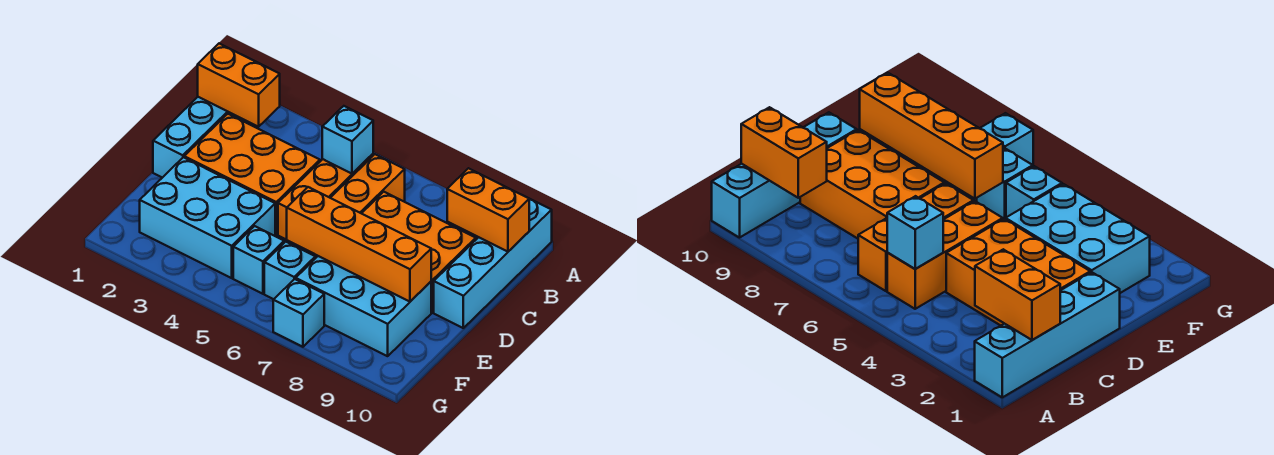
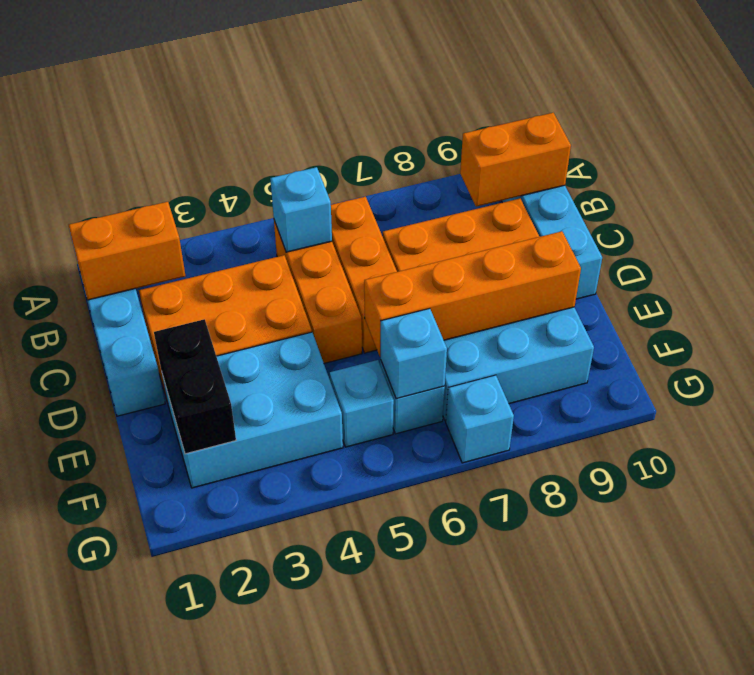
none -> black brick E2:F2 level 2
none -> cyan brick F6 level 2

